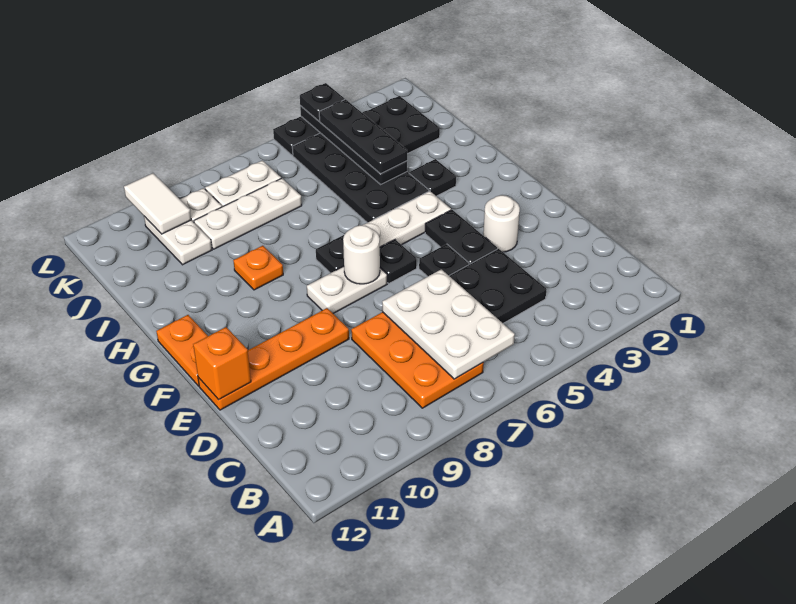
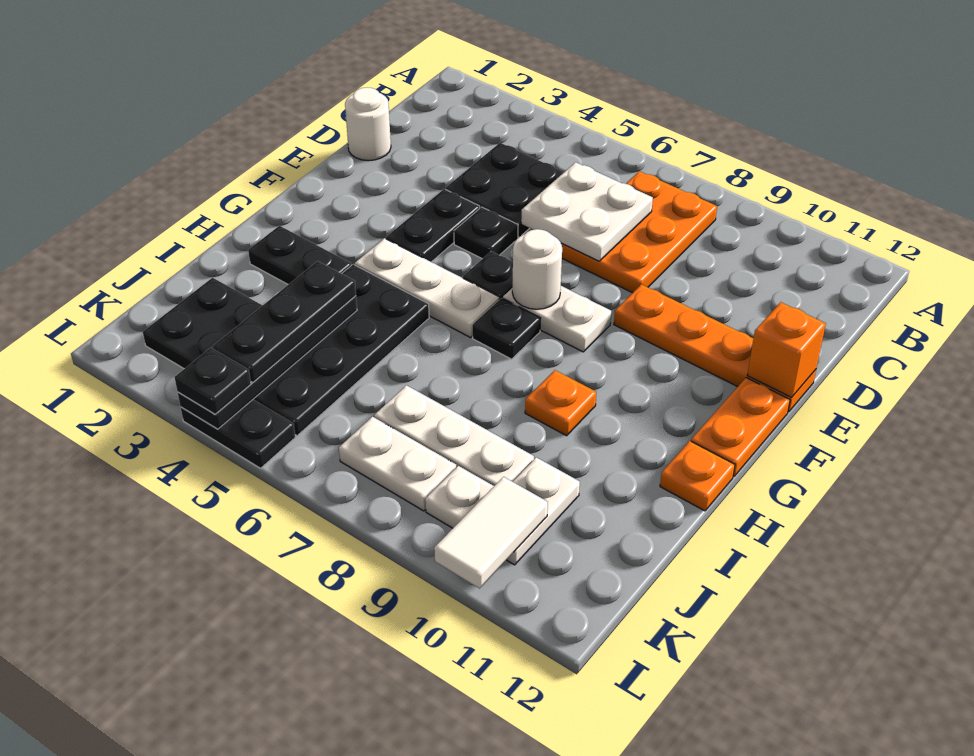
white plate B6:D7 level 2 -> white plate C6:D7 level 2
white round brick E3 level 1 -> white round brick D1 level 1
black plate H3 level 1 -> black plate H2:H3 level 1
none -> orange plate H12 level 1

